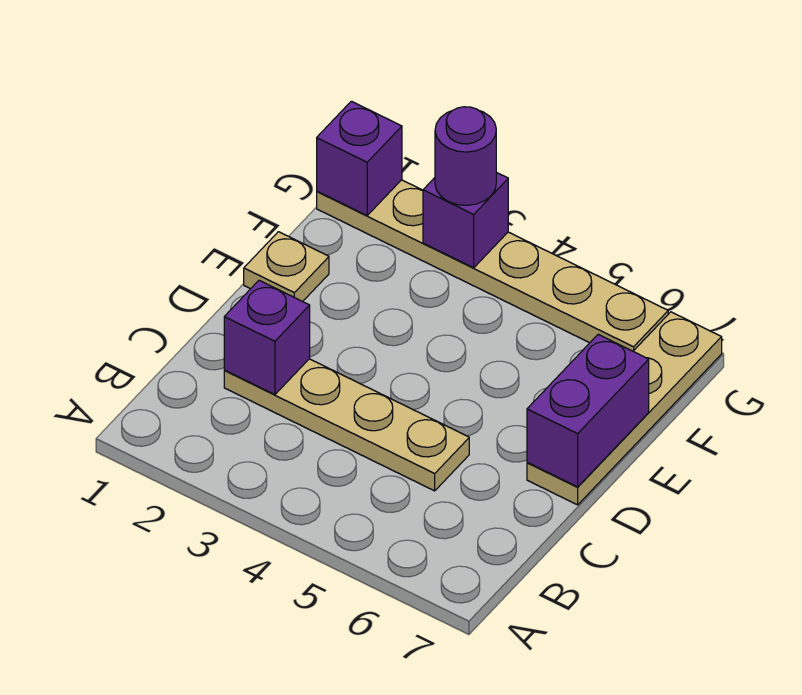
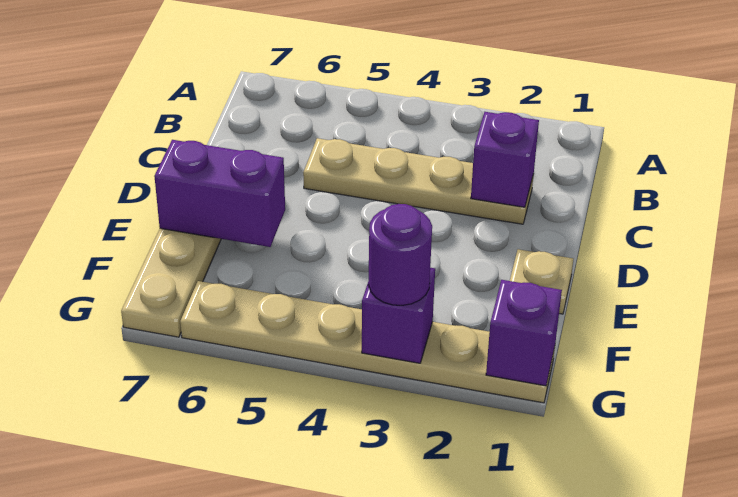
purple brick D7:E7 level 2 -> purple brick E6:E7 level 2

